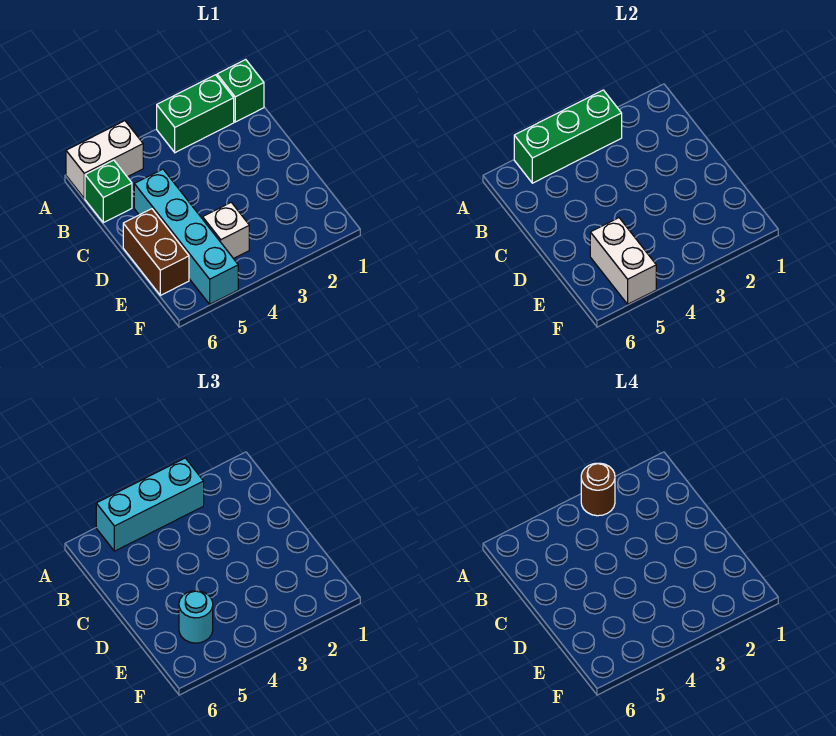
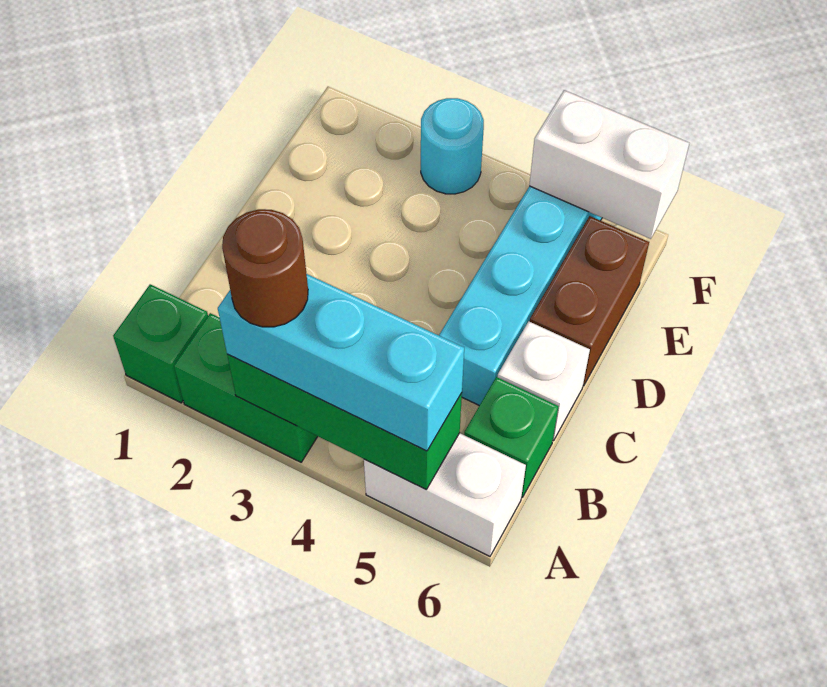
white brick E4 level 1 -> white brick C6 level 1
white brick E5:F5 level 2 -> white brick F5:F6 level 2
cyan round brick E5 level 3 -> cyan round brick F3 level 1

